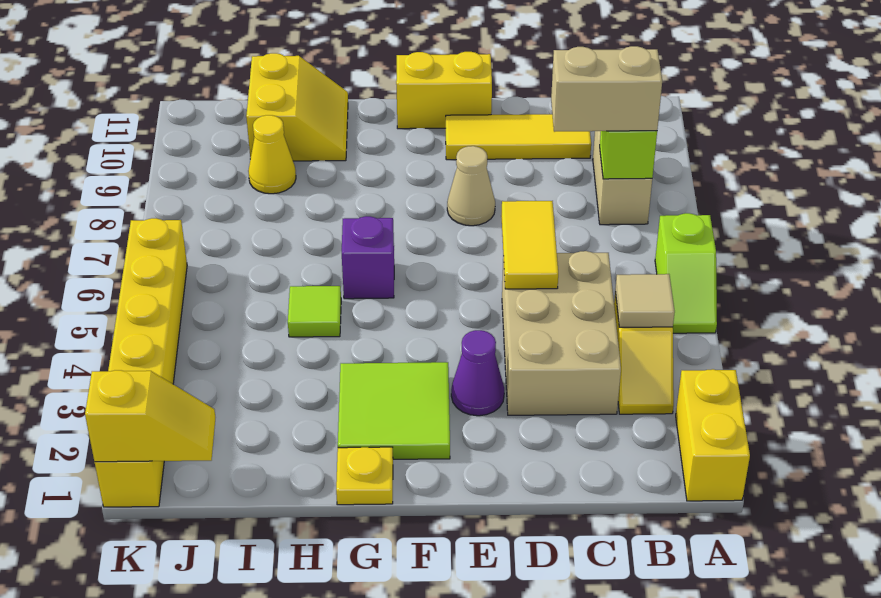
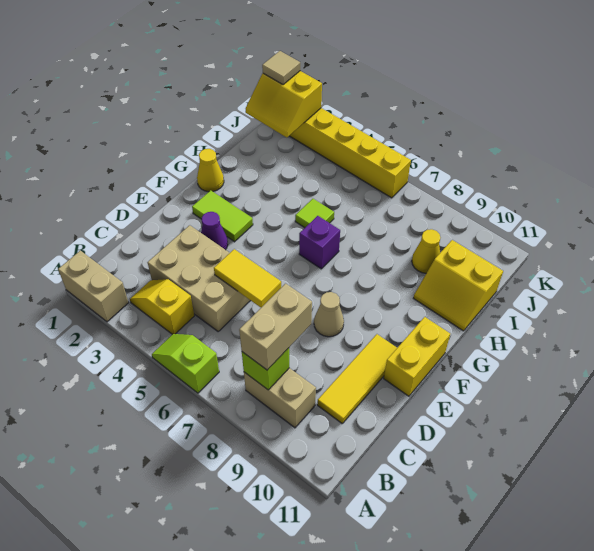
yellow brick A1:A2 level 1 -> tan brick A1:A2 level 1
tan tile B4 level 2 -> tan tile K1 level 3
lime tile F2:G3 level 1 -> lime tile F2:F3 level 1
yellow plate G1 level 1 -> yellow cone G1 level 1
yellow slope J1:K1 level 2 top K -> yellow slope J1:K2 level 2 top K

